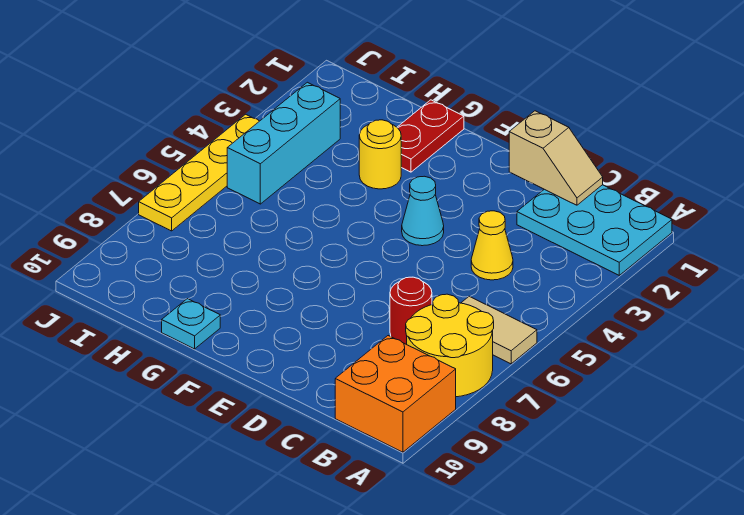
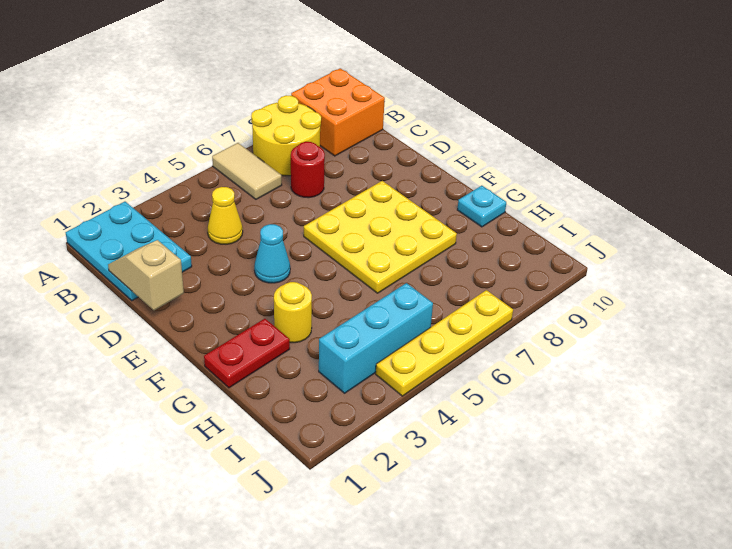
none -> yellow plate E6:G8 level 1

